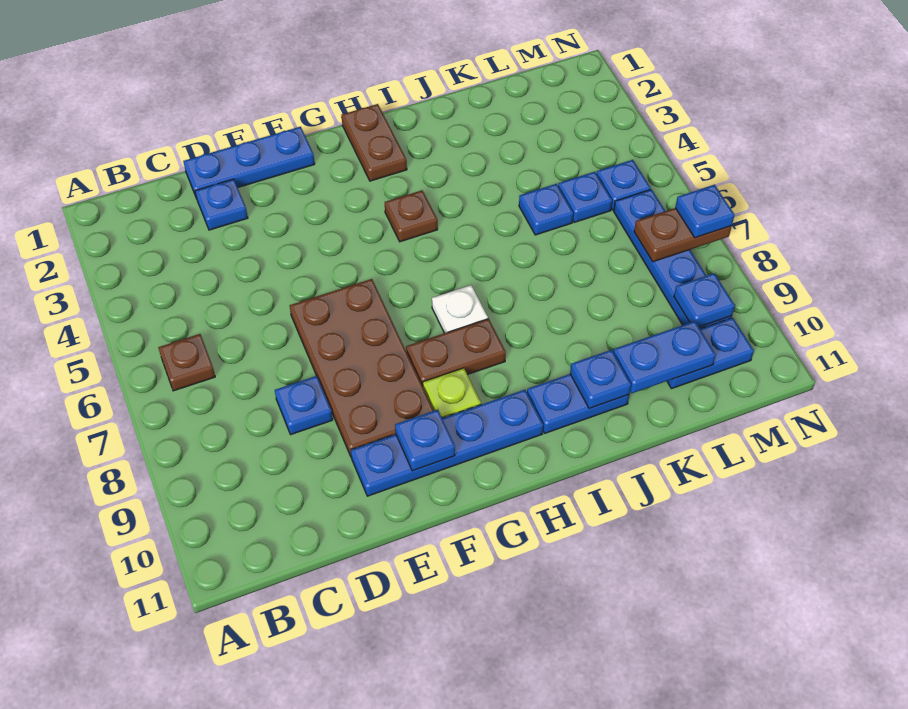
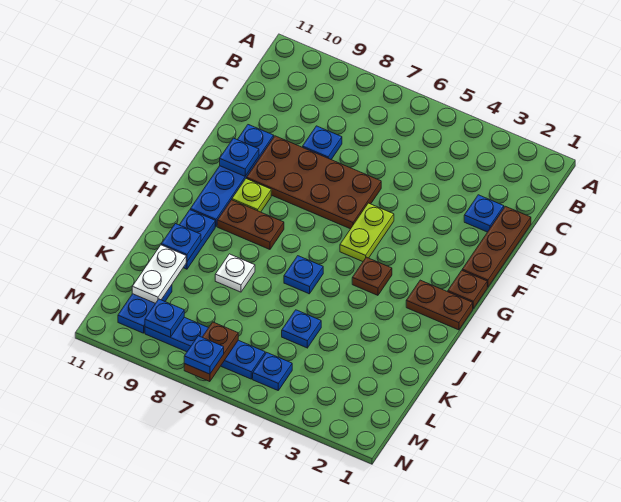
brown plate B6 level 1 -> brown plate G1 level 1
blue plate D1:F1 level 1 -> brown plate D1:F1 level 1
none -> lime plate F5:G5 level 1
brown plate G8:H8 level 1 -> brown plate H8:H9 level 1
white plate H7 level 1 -> white plate J8 level 1
blue plate K10:L10 level 2 -> white plate K10:L10 level 2
blue plate L5 level 1 -> blue plate I6 level 1

